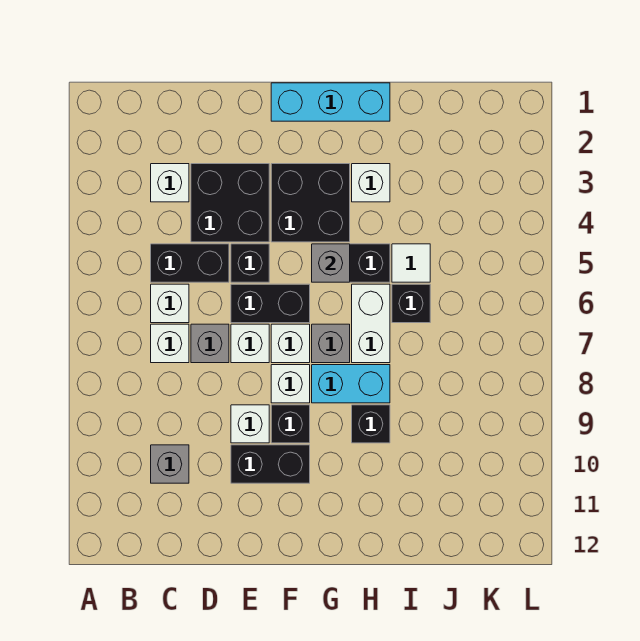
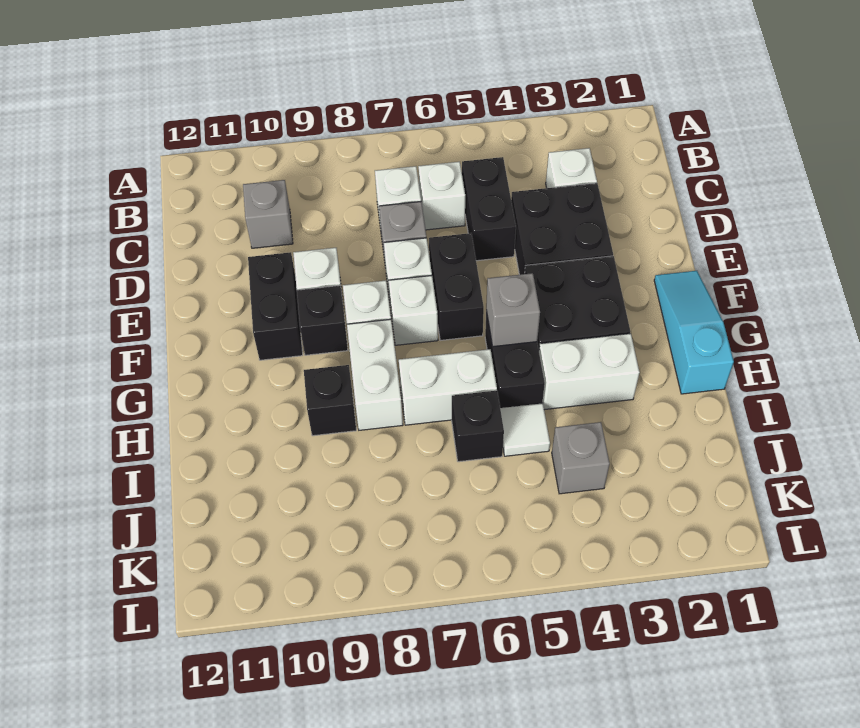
black brick E5 level 1 -> none
cyan brick F1:H1 level 1 -> cyan slope F1:H1 level 1 top H
grey brick G7 level 1 -> grey brick J4 level 1
cyan brick G8:H8 level 1 -> white brick G8:H8 level 1
white brick H3 level 1 -> white brick H3:H4 level 1

